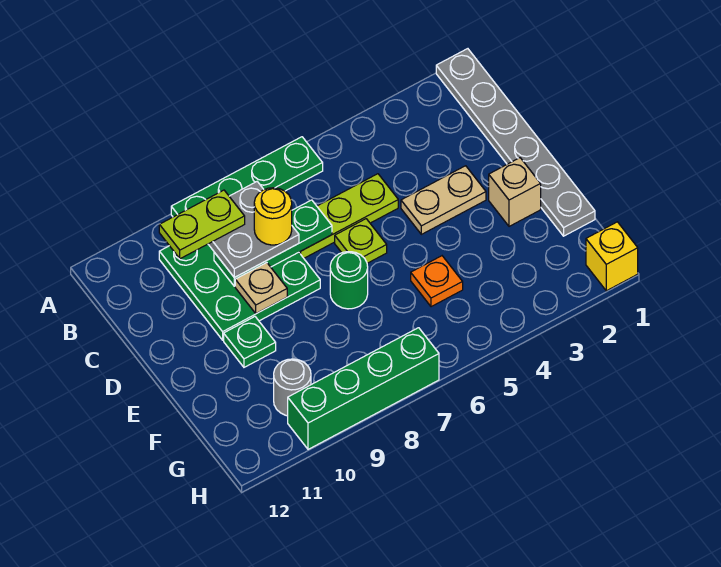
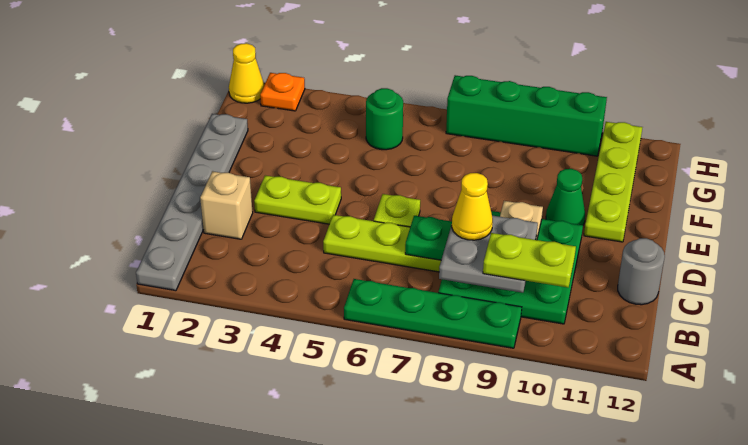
yellow round brick C8 level 4 -> yellow cone C8 level 4
tan plate D3:D4 level 1 -> lime plate D3:D4 level 1
tan brick E2 level 1 -> tan brick C2 level 1
green round brick E7 level 1 -> green round brick G5 level 1
green plate E10 level 1 -> green cone E10 level 1
none -> lime plate E11:H11 level 1
orange plate F5 level 1 -> orange plate H2 level 1
grey round brick G10 level 1 -> grey round brick C12 level 1
yellow brick H1 level 1 -> yellow cone H1 level 1

